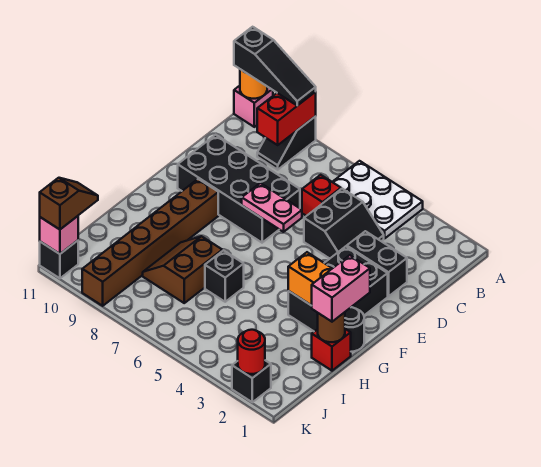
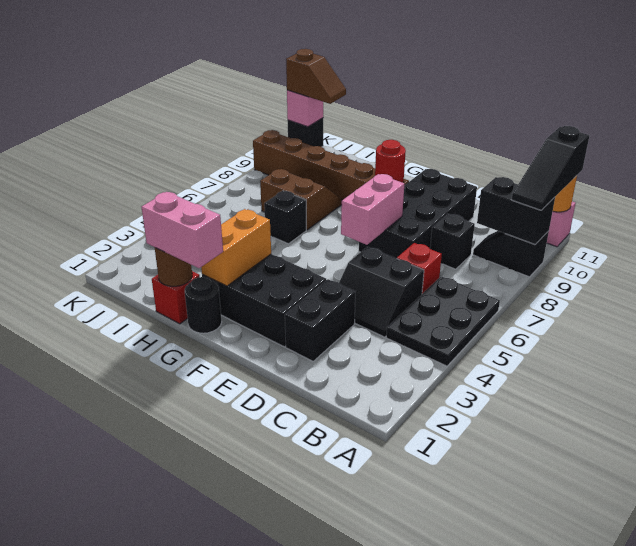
white plate A4:B6 level 1 -> black plate A4:B6 level 1
red brick A9:B9 level 2 -> black brick A9:B9 level 2
pink plate E6:E7 level 2 -> pink brick E6:E7 level 2
black brick K2 level 1 -> black brick C8 level 1
red round brick K2 level 2 -> red round brick F9 level 2

